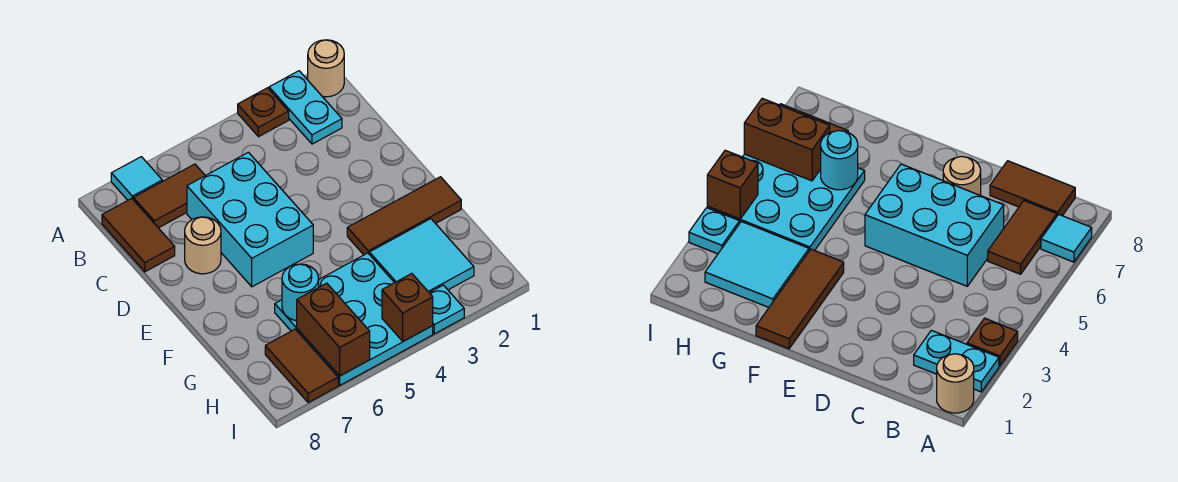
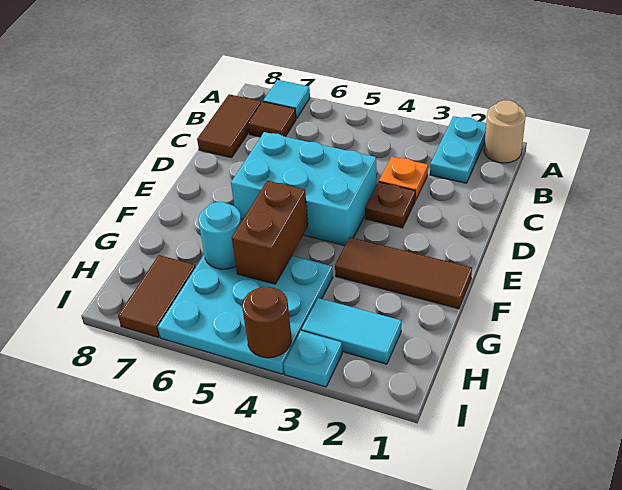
brown plate A3 level 1 -> brown plate D3 level 1
brown tile B6:B7 level 1 -> brown tile B7 level 1
none -> orange plate C3 level 1
cyan brick C5:E6 level 1 -> cyan brick D4:E6 level 1
tan round brick D7 level 1 -> none
cyan tile G2:H3 level 1 -> cyan tile H2:H3 level 1
brown brick H6:I6 level 2 -> brown brick F5:G5 level 2
brown brick I4 level 2 -> brown round brick I4 level 2

